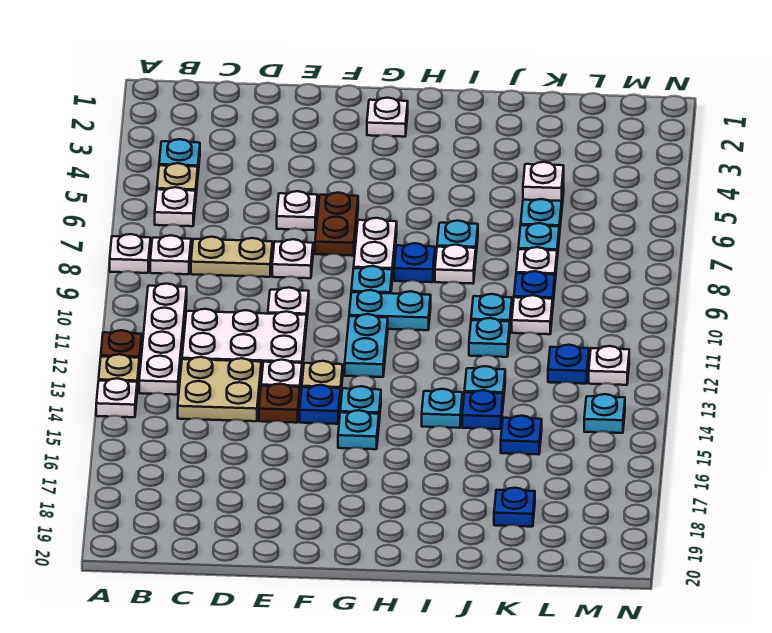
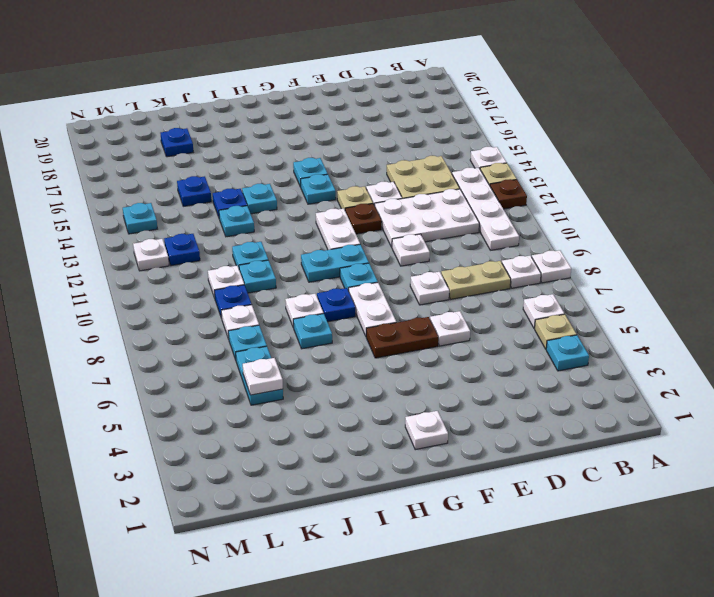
brown plate E14 level 1 -> brown plate F12 level 1
brown plate F6:F7 level 1 -> brown plate F6:G6 level 1
blue plate F14 level 1 -> none
cyan plate G11:G12 level 1 -> white plate G11:G12 level 1

